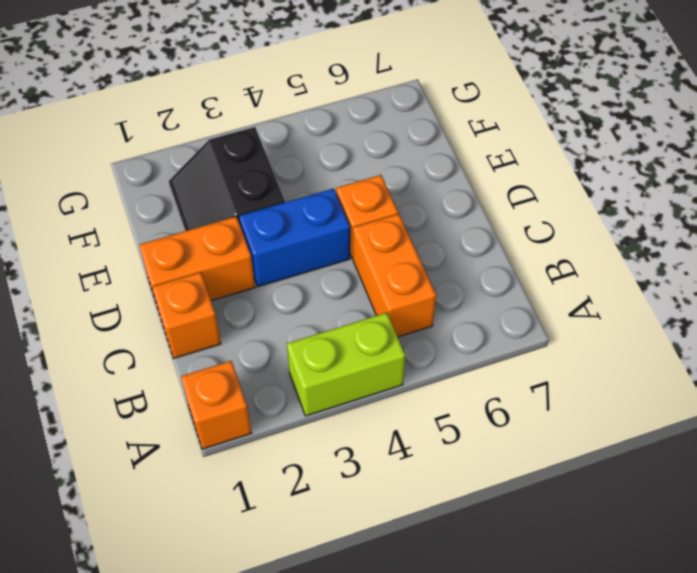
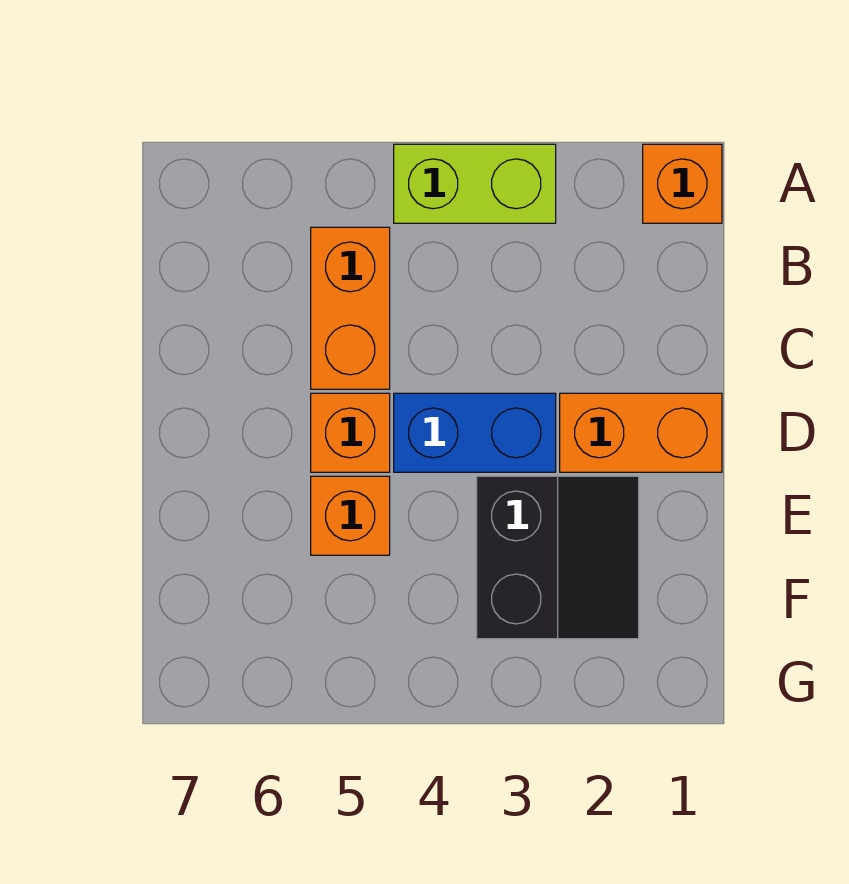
orange brick C1 level 1 -> orange brick E5 level 1

